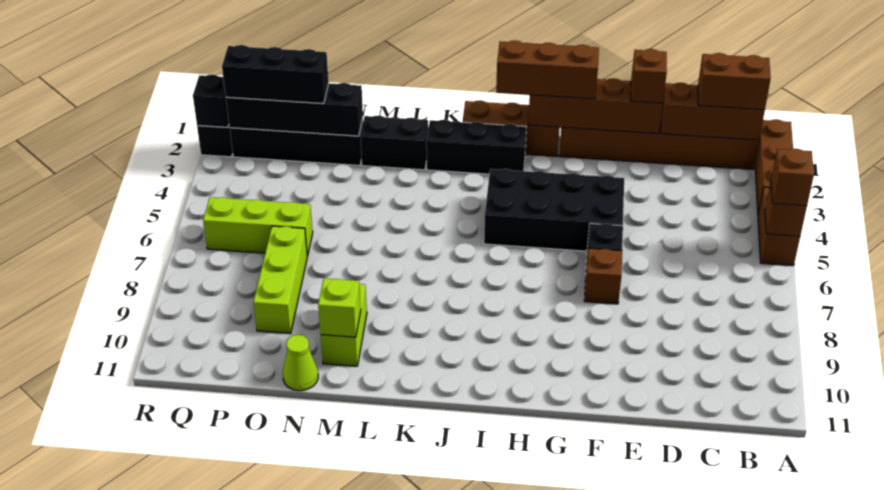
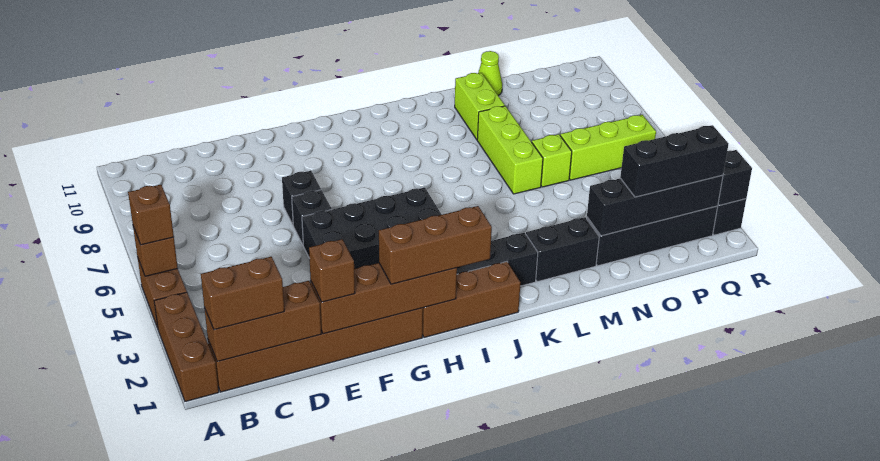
brown brick F7 level 1 -> black brick F7 level 1
lime brick M10 level 2 -> lime brick N6 level 1
lime brick O7:O9 level 1 -> lime brick M6:M8 level 1

